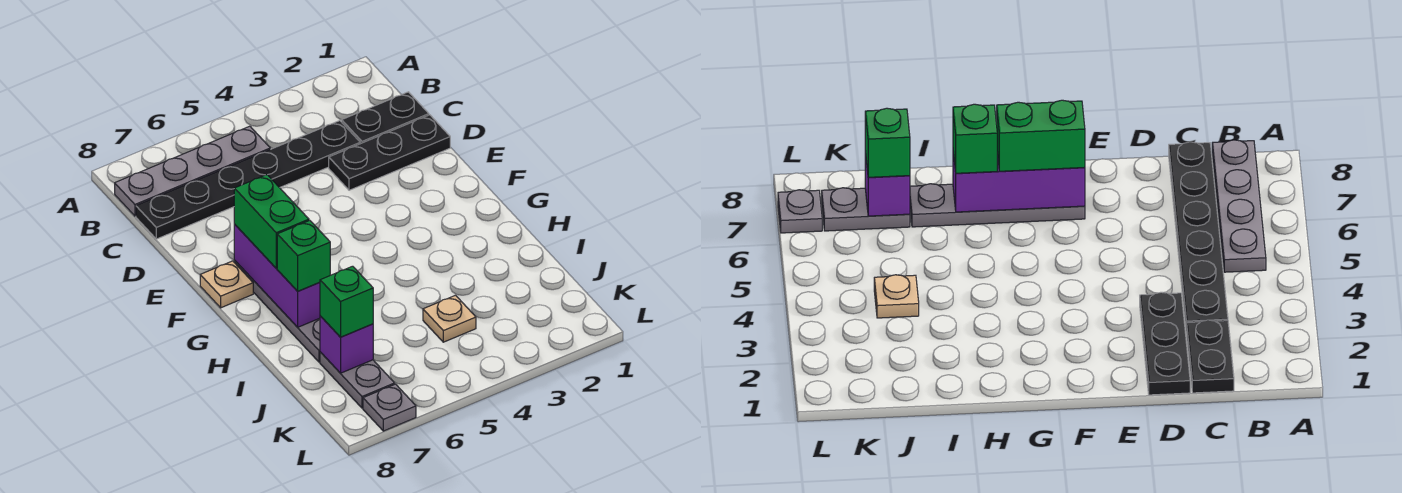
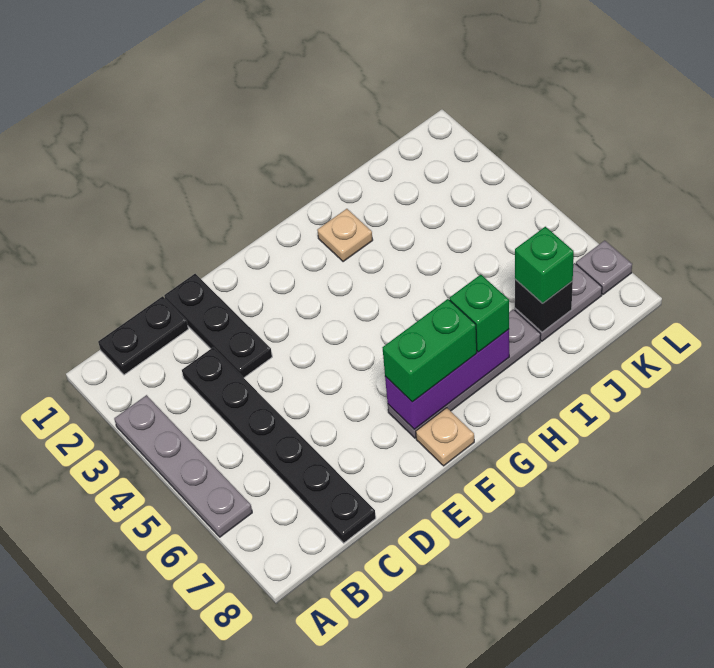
grey plate B5:B8 level 1 -> grey plate A3:A6 level 1
black plate C1:C2 level 1 -> black plate B1:C1 level 1
tan plate J4 level 1 -> tan plate H2 level 1
purple brick J7 level 2 -> black brick J7 level 2

